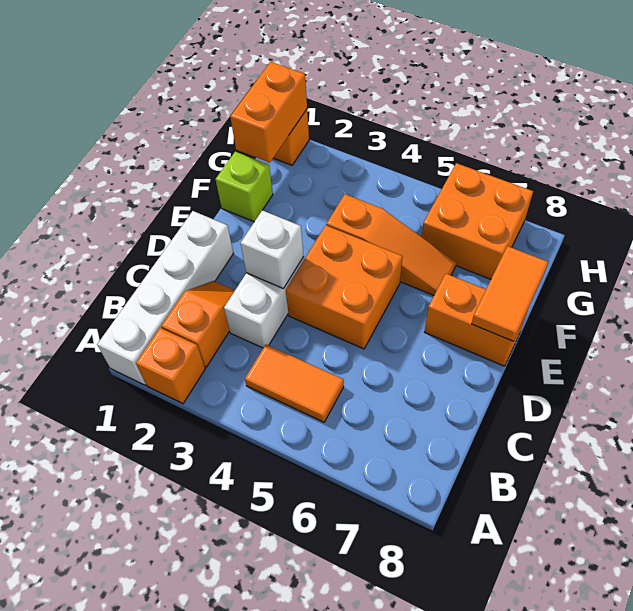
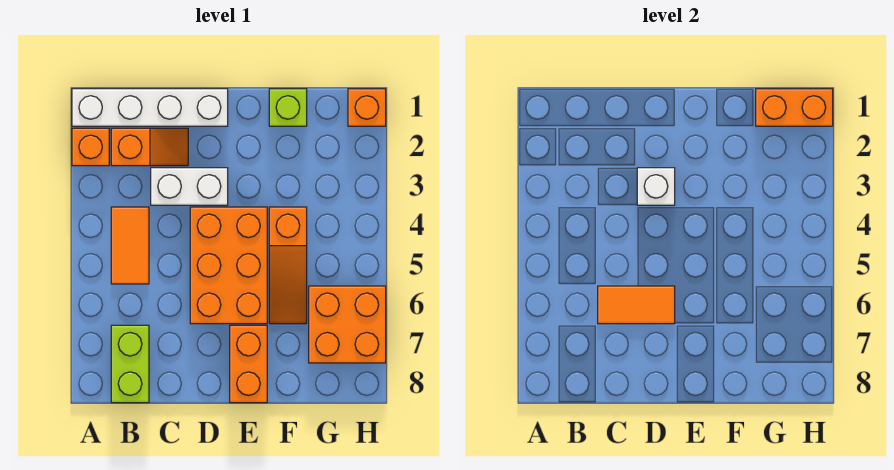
none -> lime brick B7:B8 level 1
orange brick D4:E5 level 1 -> orange brick D4:E6 level 1
orange tile E8:F8 level 2 -> orange tile C6:D6 level 2

